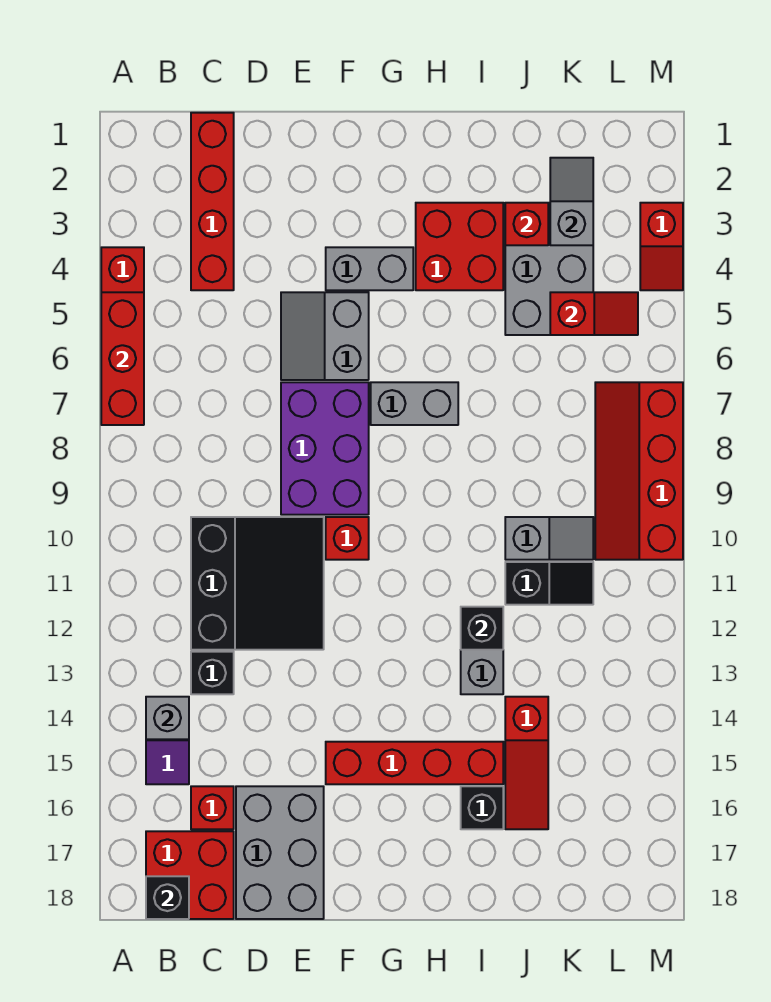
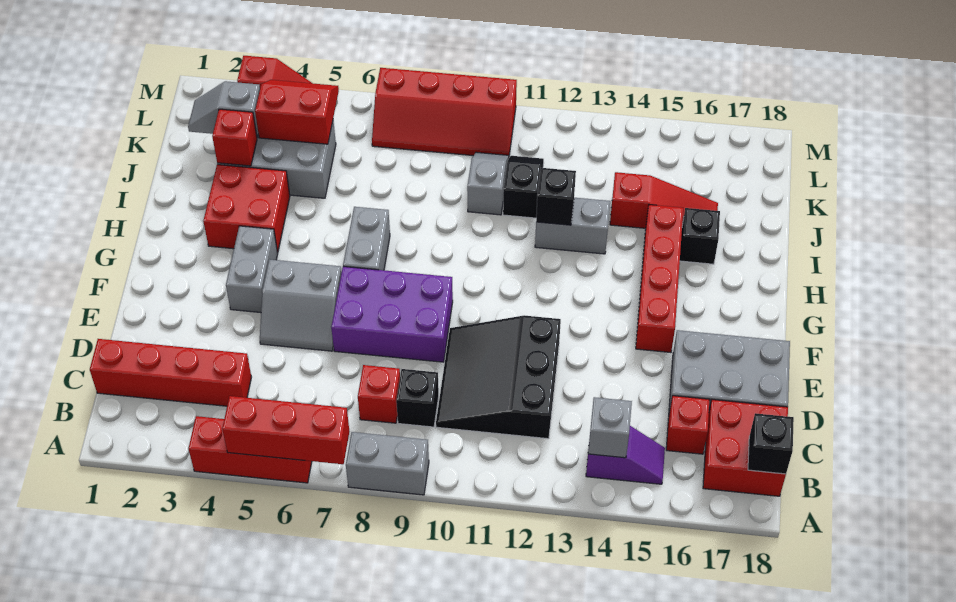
none -> grey brick A8:A9 level 1
black slope C10:E12 level 1 top C -> black slope C10:E12 level 1 top 12
black brick C13 level 1 -> black brick C9 level 1
red brick F10 level 1 -> red brick C8 level 1
red slope K5:L5 level 2 top K -> red slope K4:L5 level 2 top K

